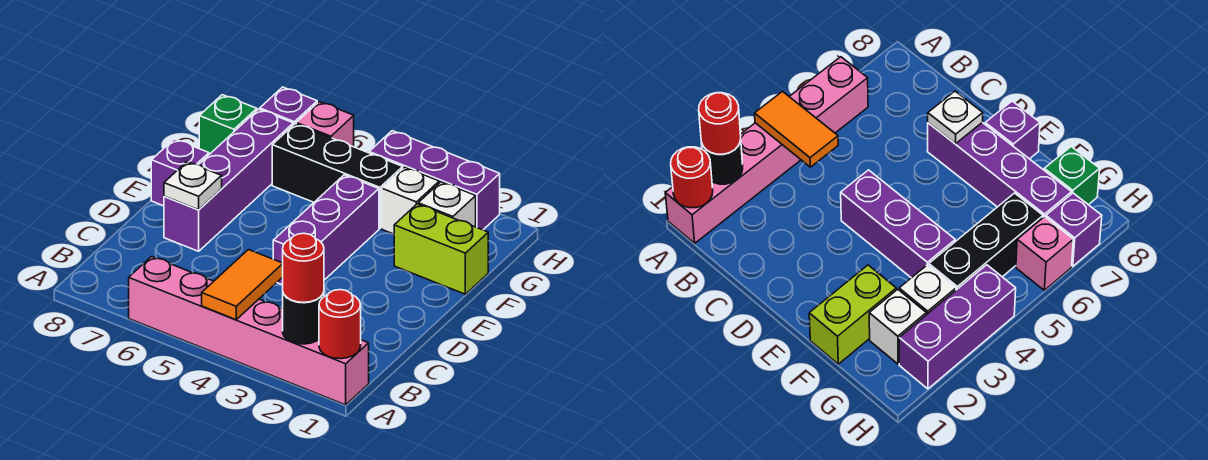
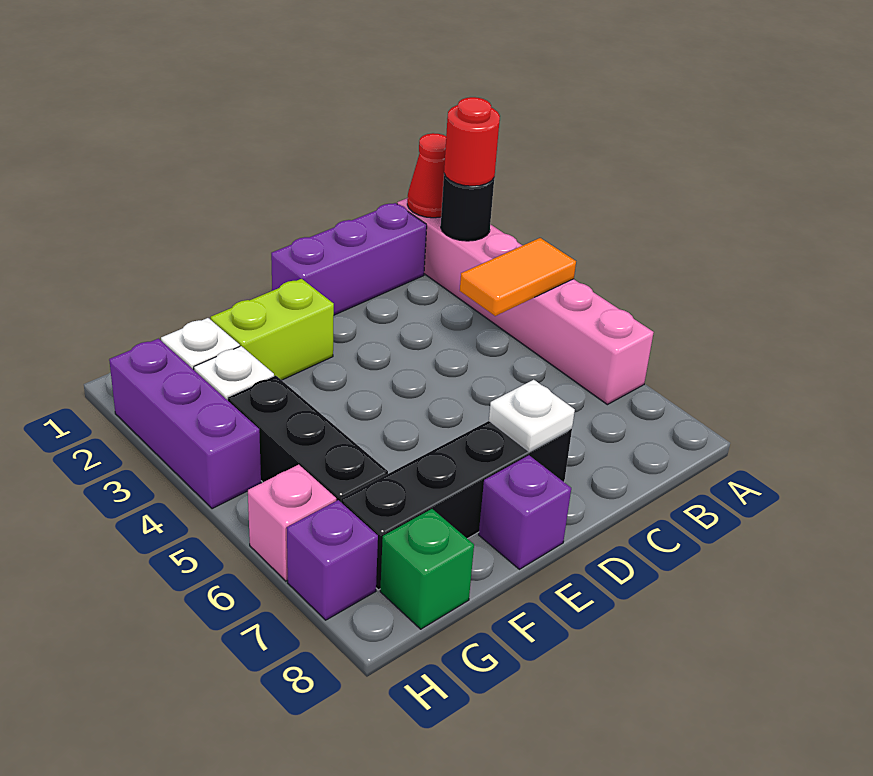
red round brick A1 level 2 -> red cone A1 level 2
purple brick D4:F4 level 1 -> purple brick B1:D1 level 1
purple brick D7:G7 level 1 -> black brick D7:G7 level 1
lime brick F1:F2 level 1 -> lime brick E2:F2 level 1

